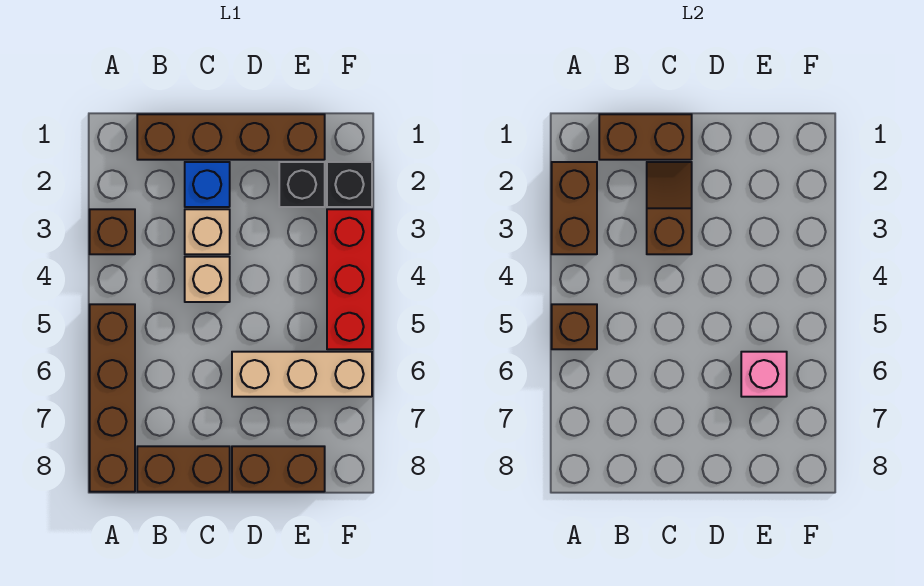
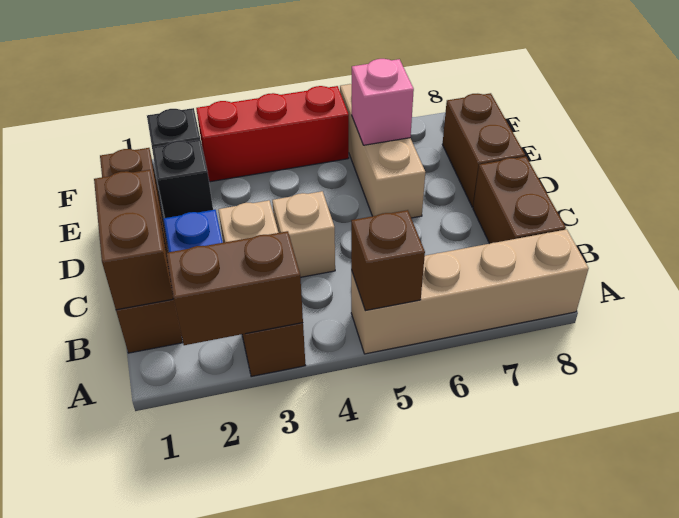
brown brick A5:A8 level 1 -> tan brick A5:A8 level 1
brown slope C2:C3 level 2 top 3 -> none

